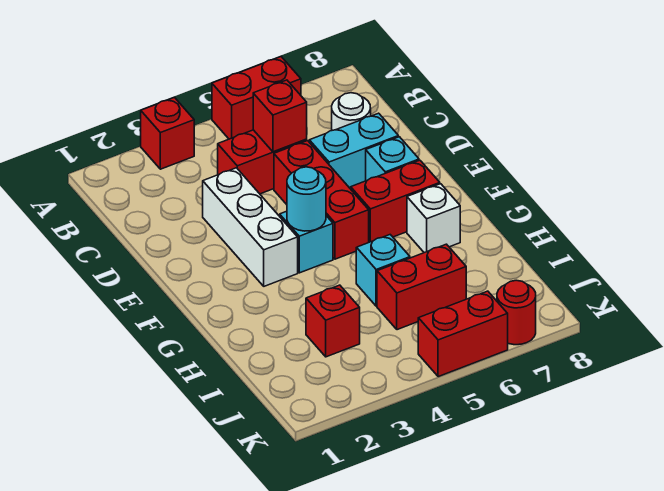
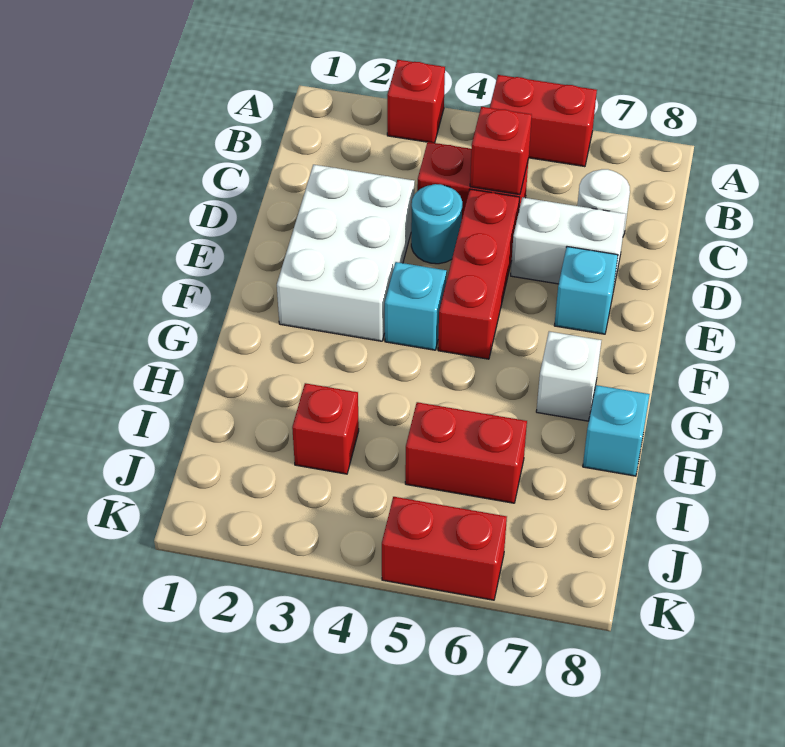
white brick D3:F3 level 1 -> white brick D2:F3 level 1
cyan brick D6:D7 level 1 -> white brick D6:D7 level 1
cyan round brick F4 level 2 -> cyan round brick D4 level 1
red brick F6:F7 level 1 -> none
cyan brick H5 level 1 -> cyan brick H8 level 1
red round brick K7 level 1 -> none

